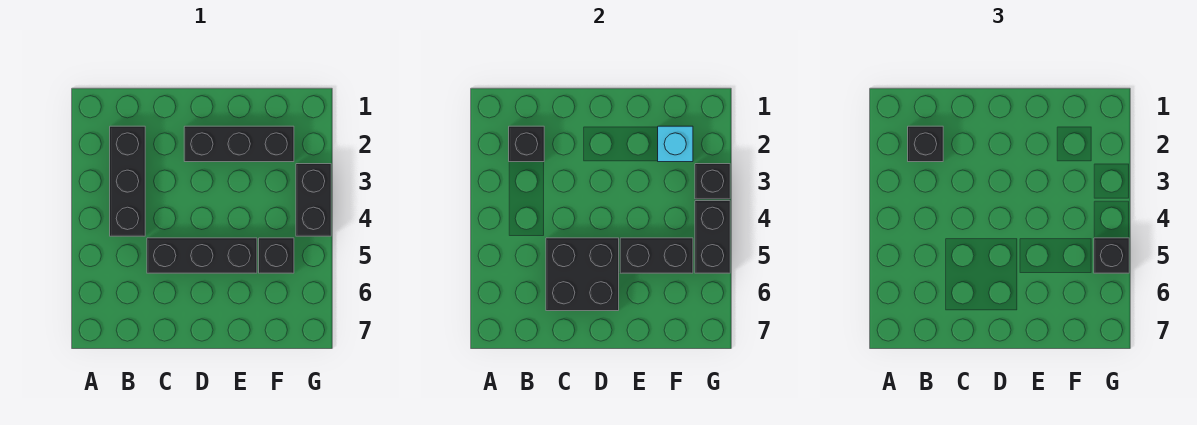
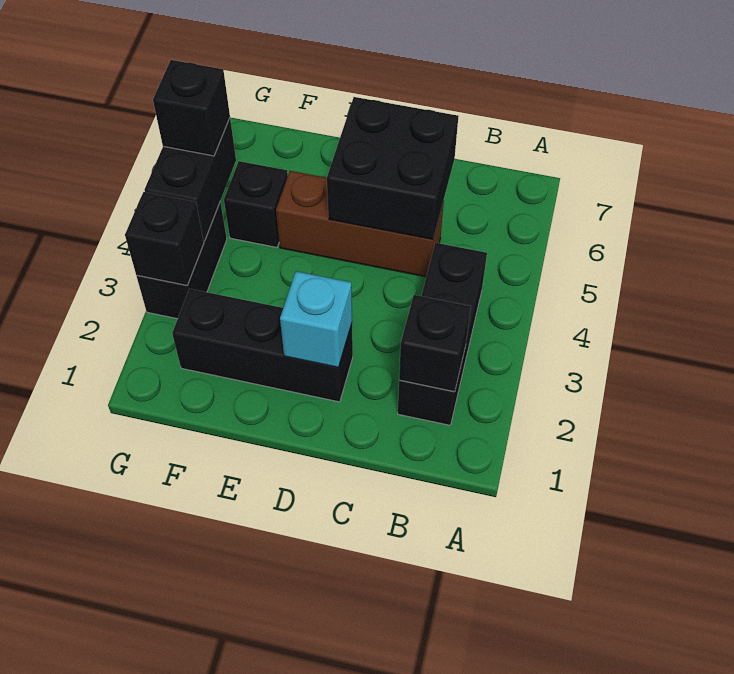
black brick B2 level 3 -> none
black brick C5:E5 level 1 -> brown brick C5:E5 level 1
black brick E5:F5 level 2 -> none
cyan brick F2 level 2 -> cyan brick D2 level 2

